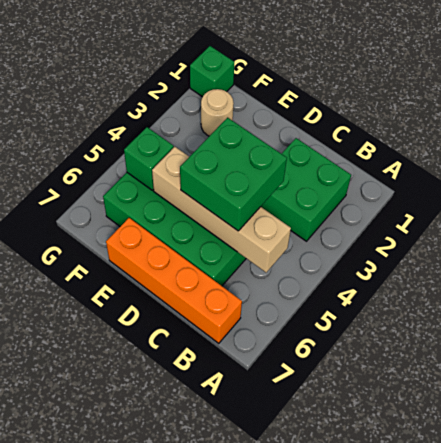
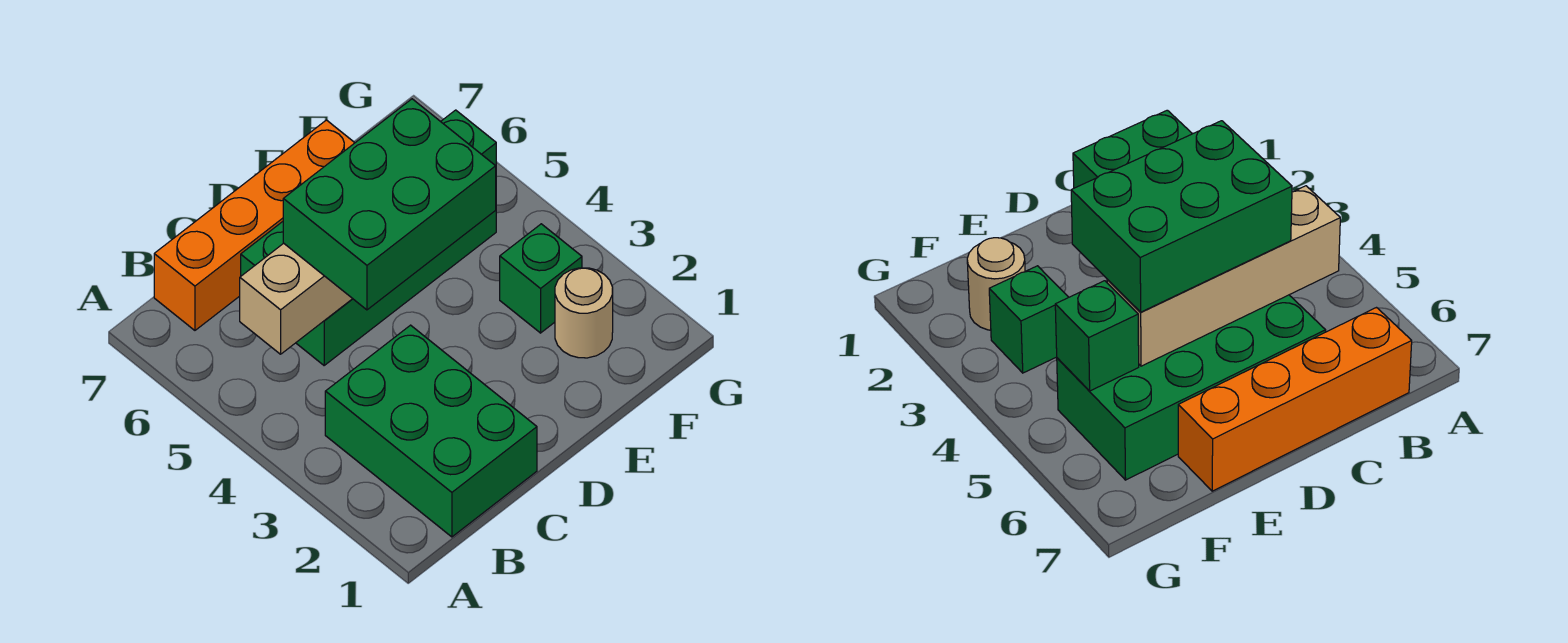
green brick B2:C3 level 1 -> green brick B1:C3 level 1
green brick C4:D5 level 3 -> green brick C4:E5 level 3
green brick G1 level 1 -> green brick F3 level 1

